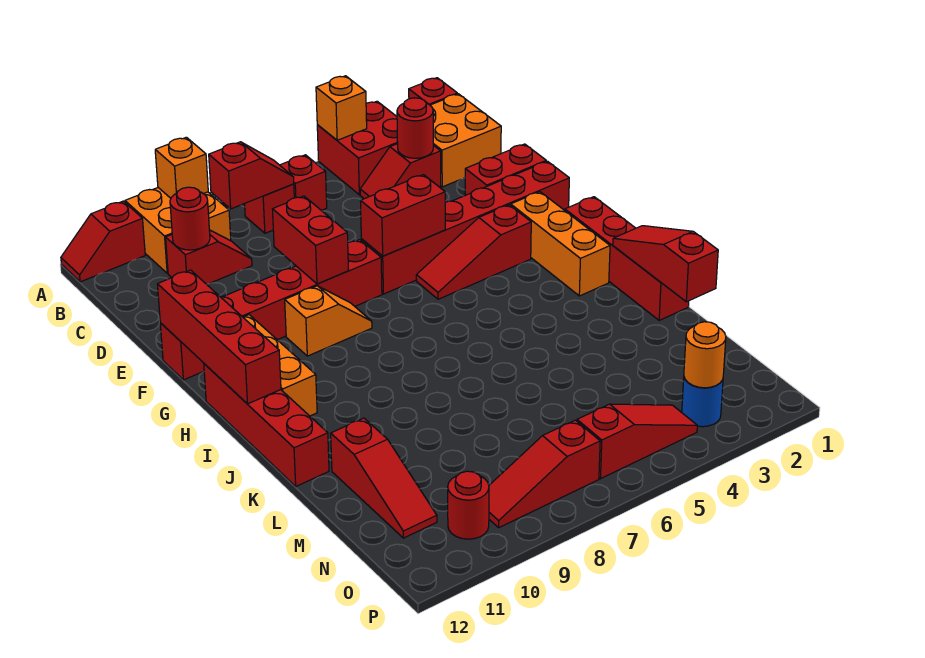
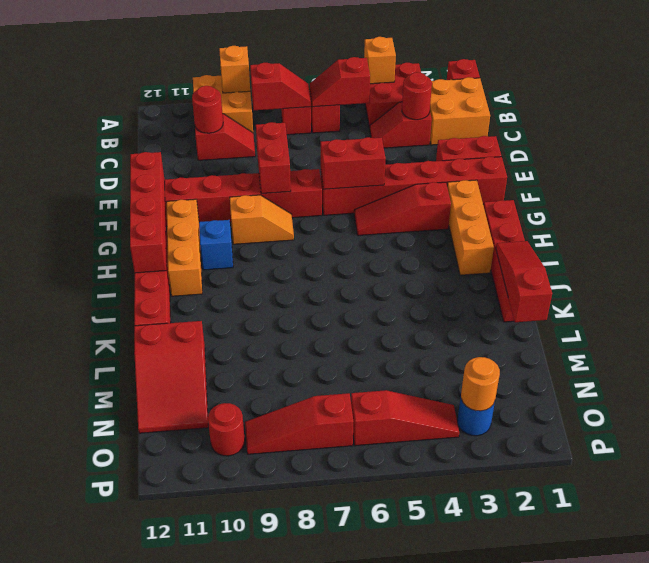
red slope A11:A12 level 1 top 11 -> red slope B5:B6 level 2 top 5
none -> blue brick H10 level 1
red slope L11:N11 level 1 top L -> red slope L11:N12 level 1 top L

